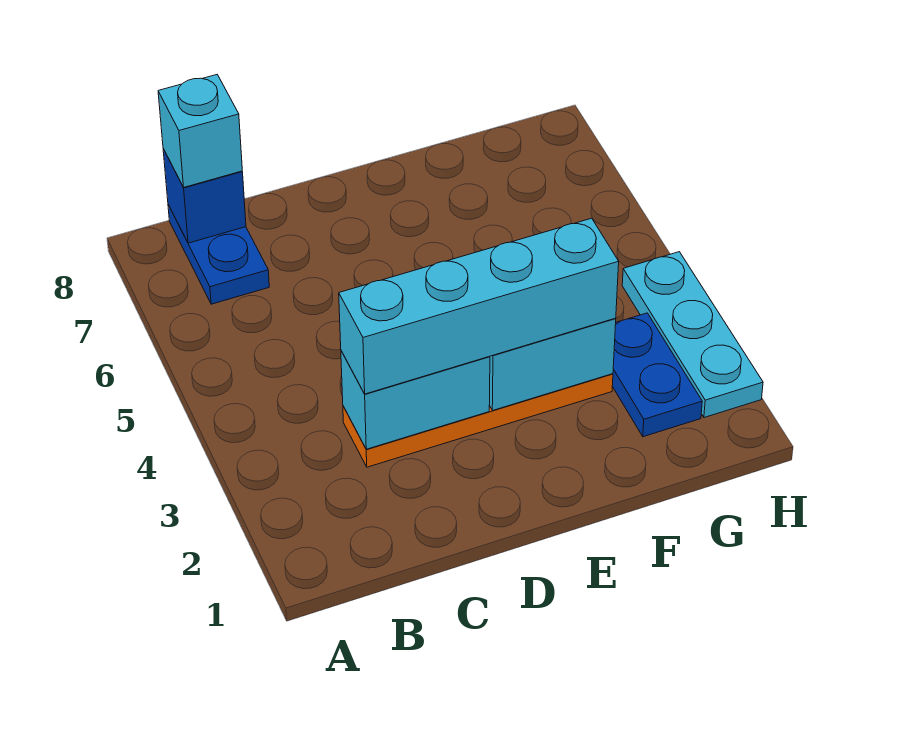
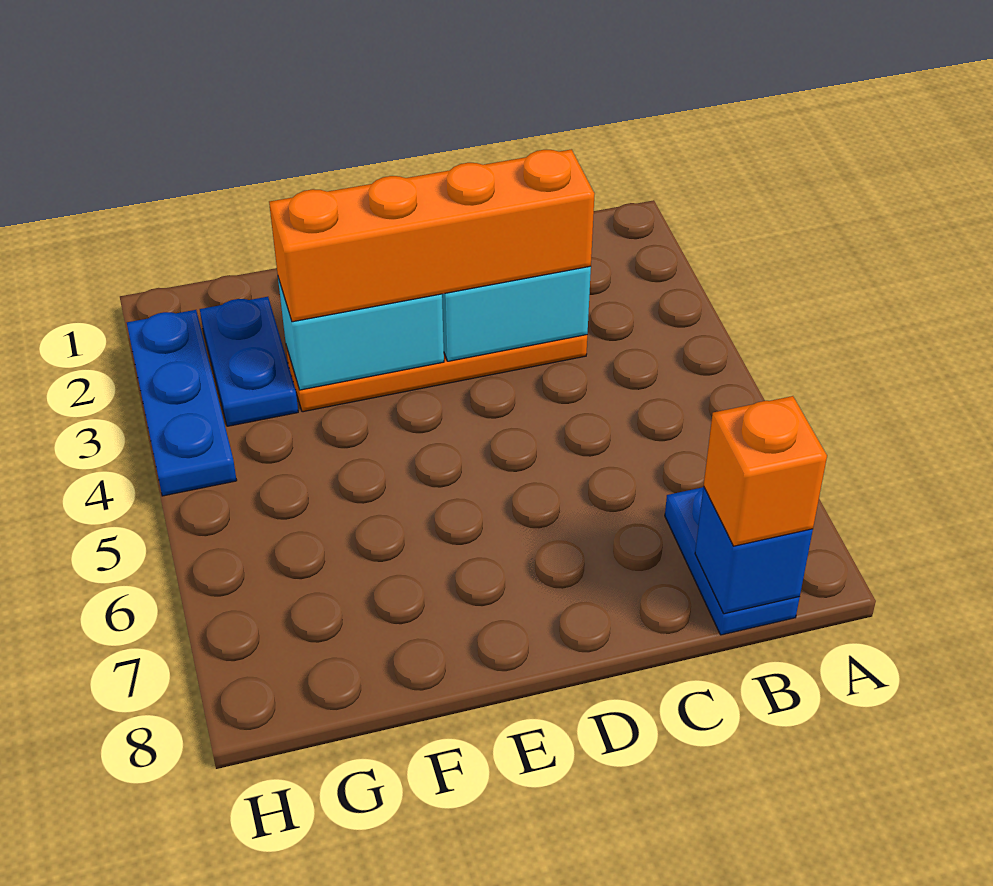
cyan brick B8 level 3 -> orange brick B8 level 3
cyan brick C3:F3 level 3 -> orange brick C3:F3 level 3
cyan plate H2:H4 level 1 -> blue plate H2:H4 level 1

